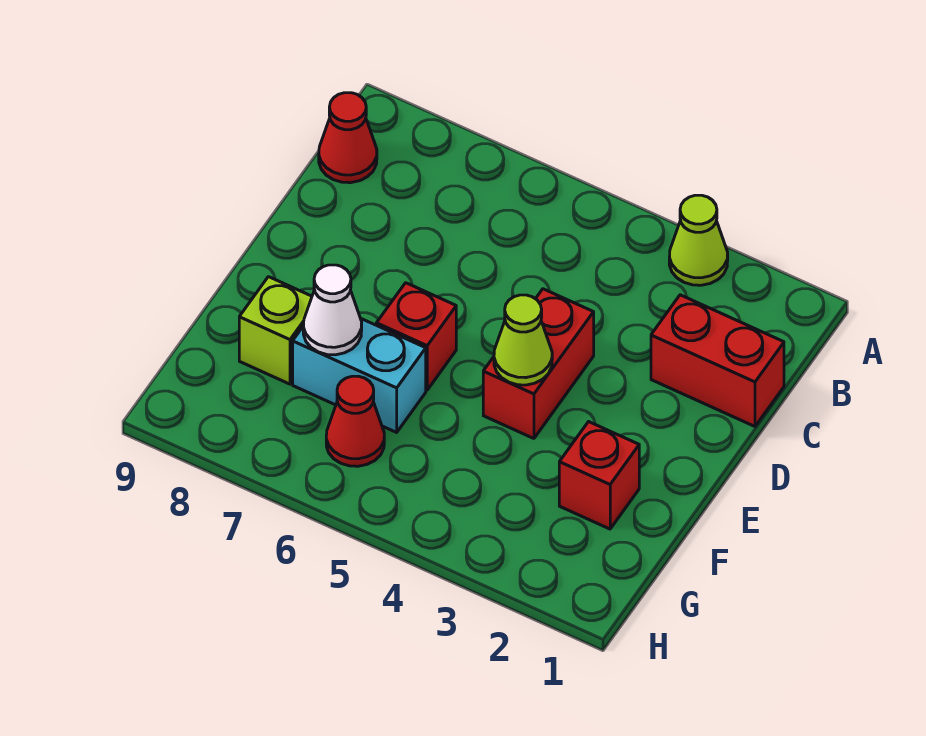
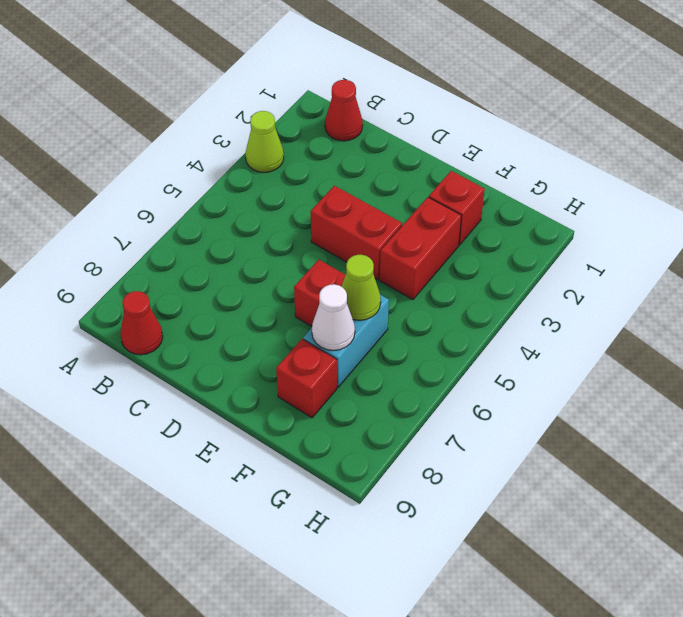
red brick C1:C2 level 1 -> red brick F3:F4 level 1
lime cone E4 level 2 -> lime cone F6 level 2
lime brick F8 level 1 -> red brick F8 level 1
red cone G6 level 1 -> red cone B1 level 1

